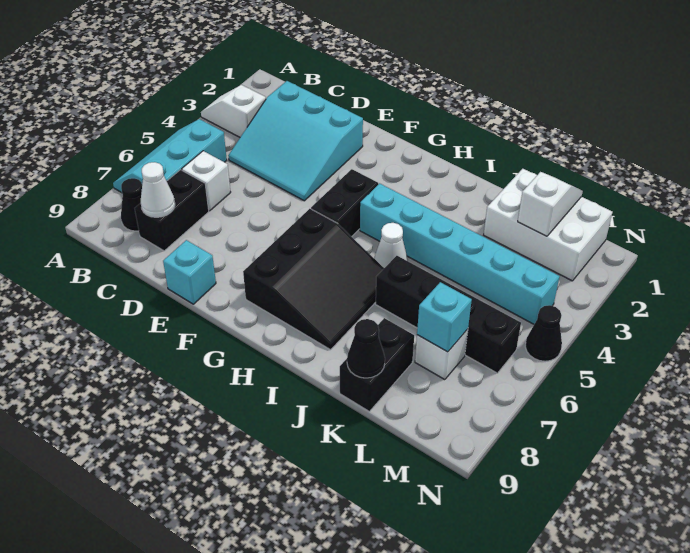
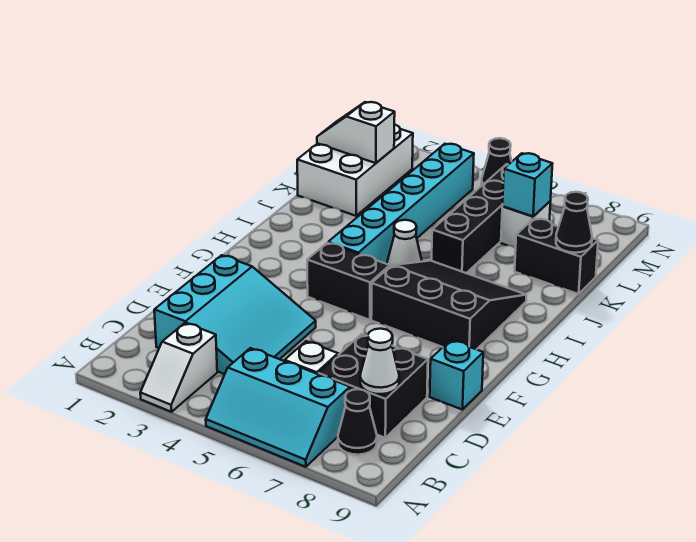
black brick C7:C8 level 1 -> black brick C7:D8 level 1

